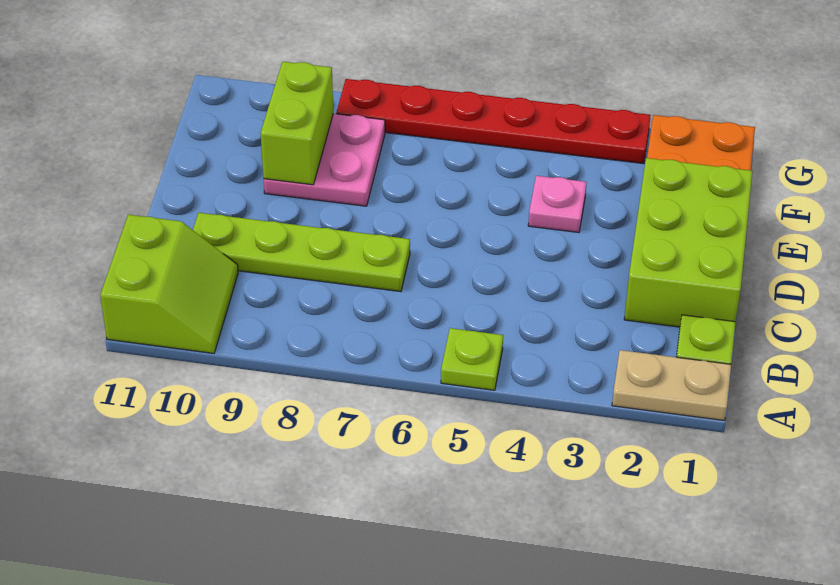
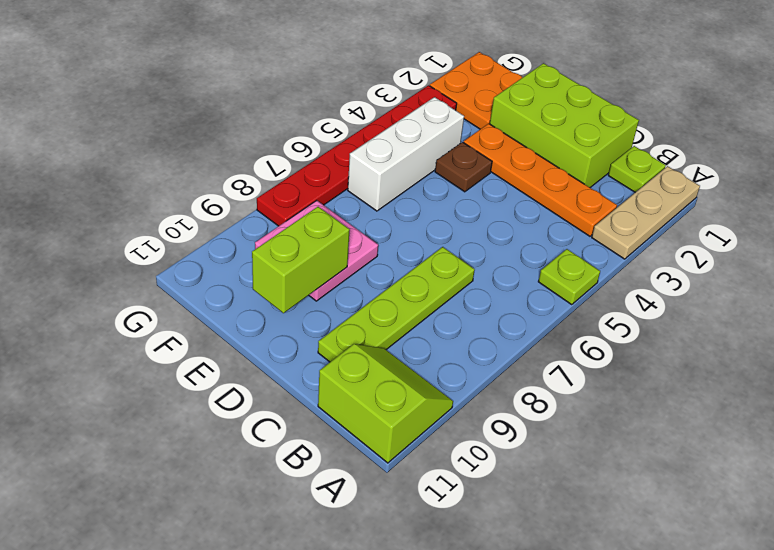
tan plate A1:A2 level 1 -> tan plate A1:A3 level 1
none -> orange plate B3:E3 level 1
pink plate E4 level 1 -> brown plate E4 level 1
lime brick E9:F9 level 2 -> lime brick E9:E10 level 2
none -> white brick F4:F6 level 1

